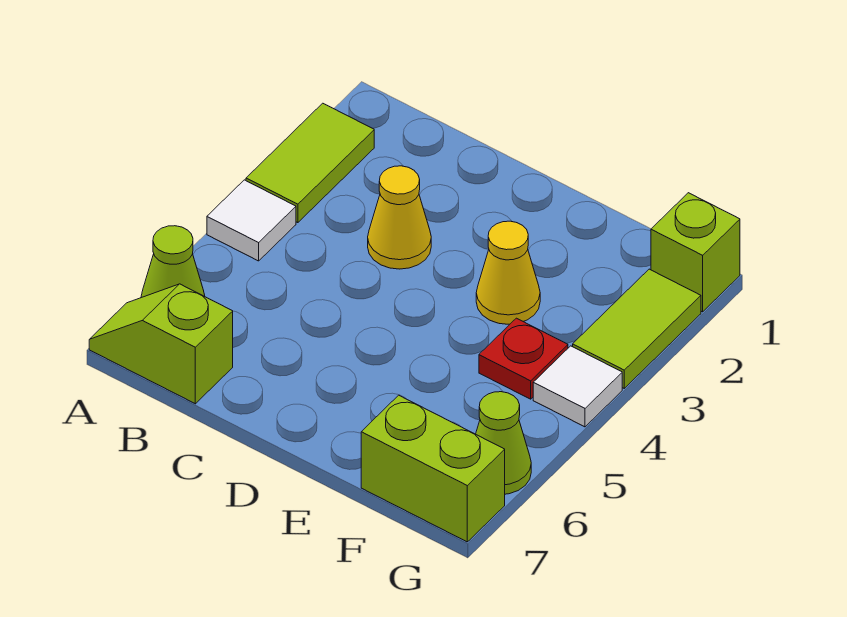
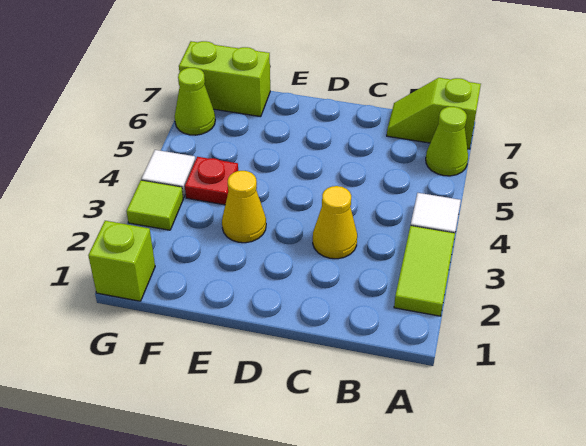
lime slope A7:B7 level 1 top B -> lime slope A7:B7 level 1 top A
lime tile G2:G3 level 1 -> lime tile G3 level 1

